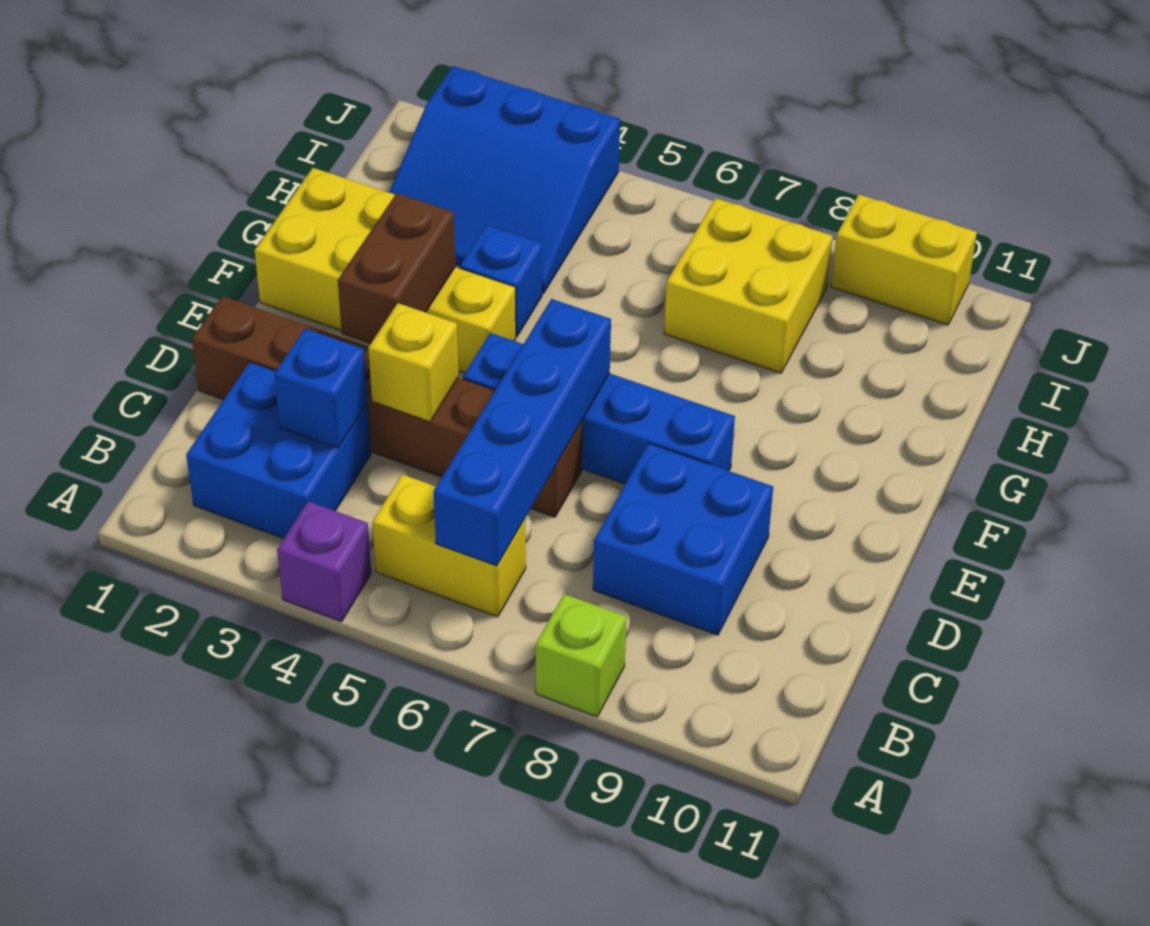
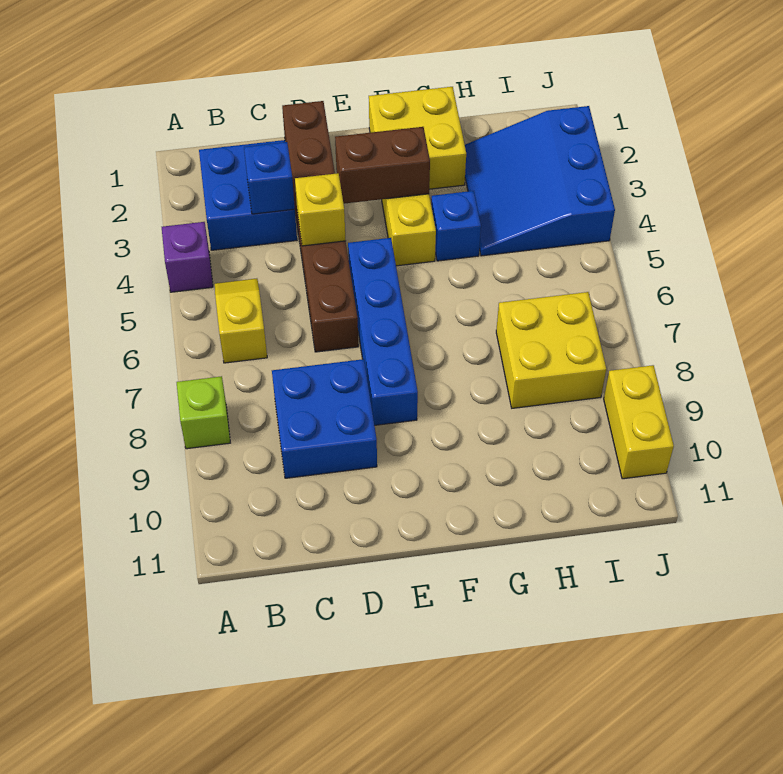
yellow brick B5:B6 level 1 -> yellow slope B5:B6 level 1 top 6
blue brick B6:E6 level 2 -> none

